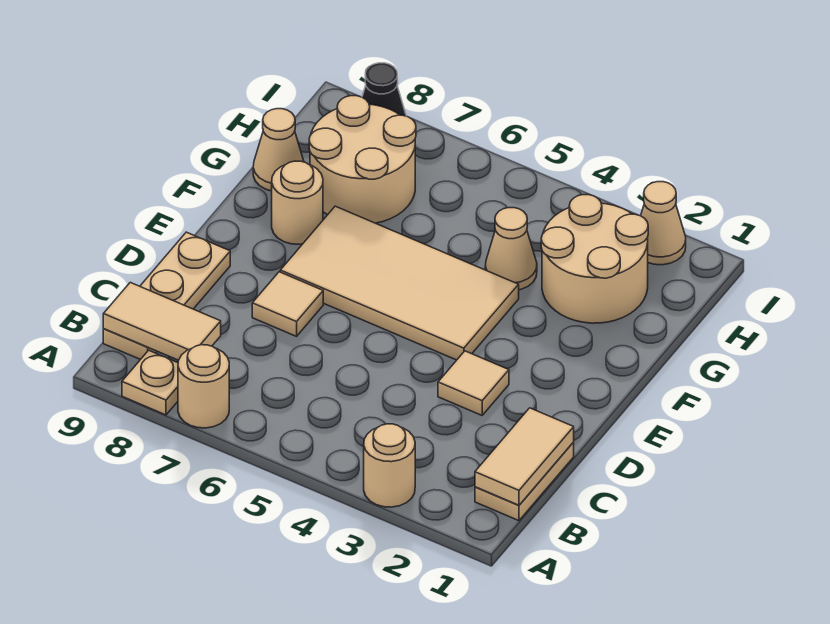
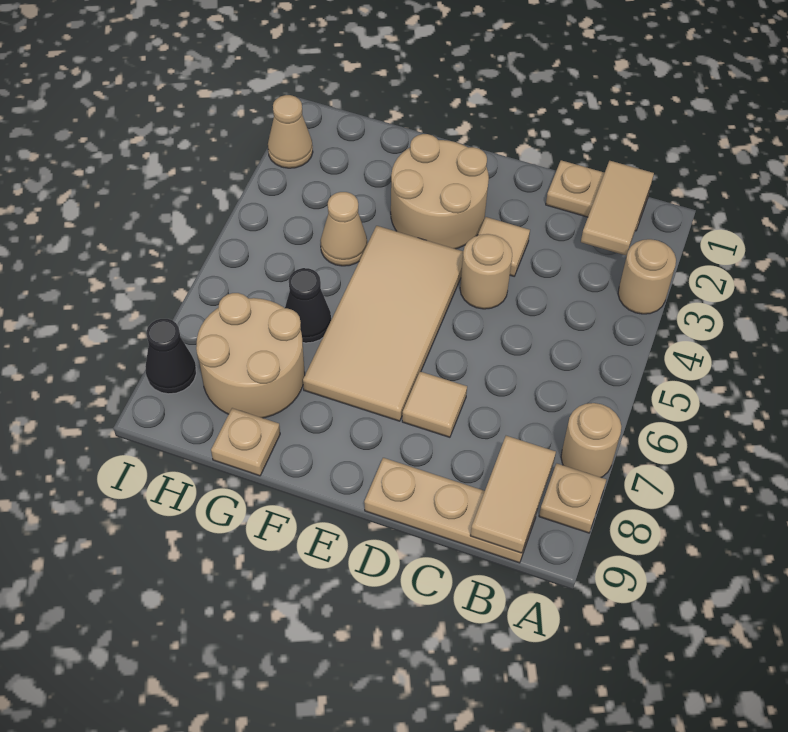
tan tile B1:C1 level 2 -> tan tile B1:B2 level 2
tan round brick F8 level 1 -> tan round brick D4 level 1
tan round brick G2:H3 level 1 -> tan round brick E2:F3 level 1
none -> black cone G6 level 1
tan cone G9 level 1 -> tan plate G9 level 1

